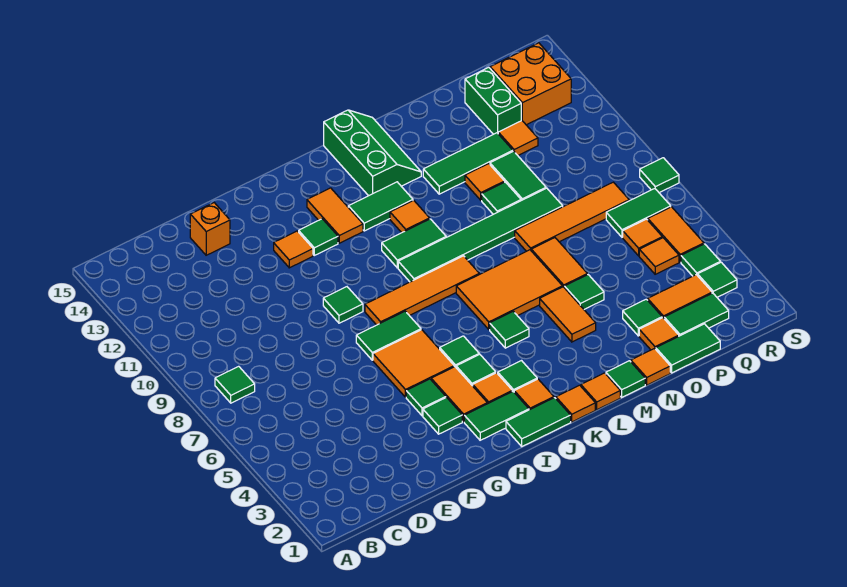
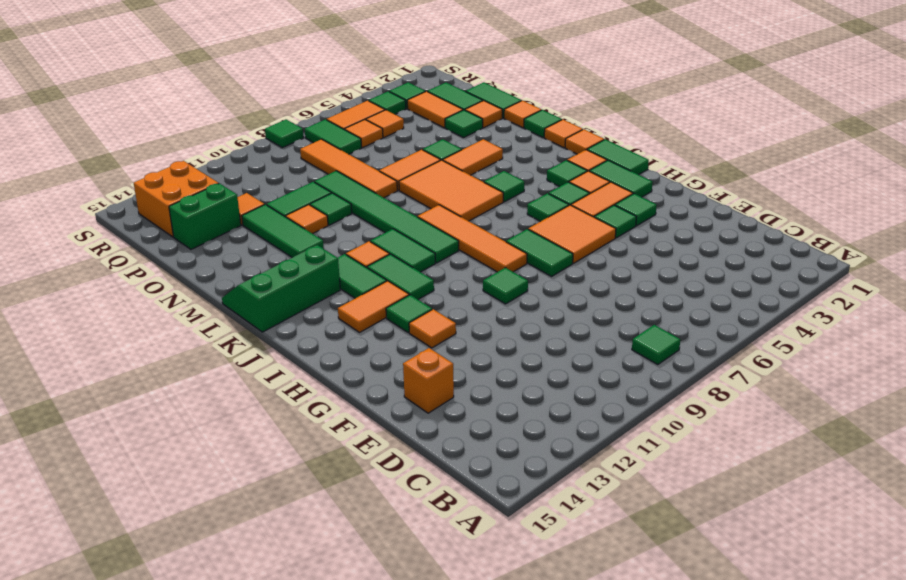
none -> green tile I11:J11 level 1

